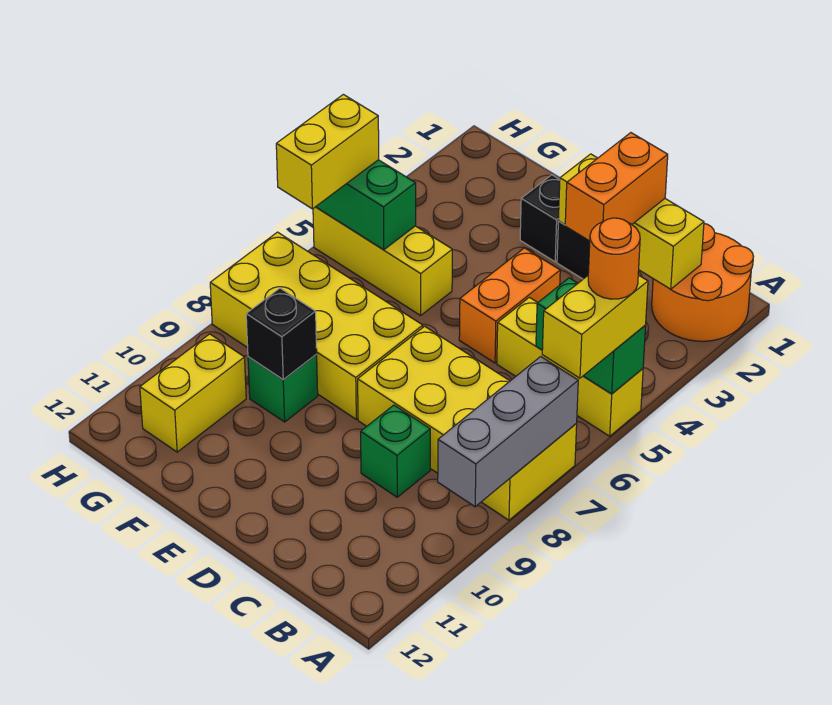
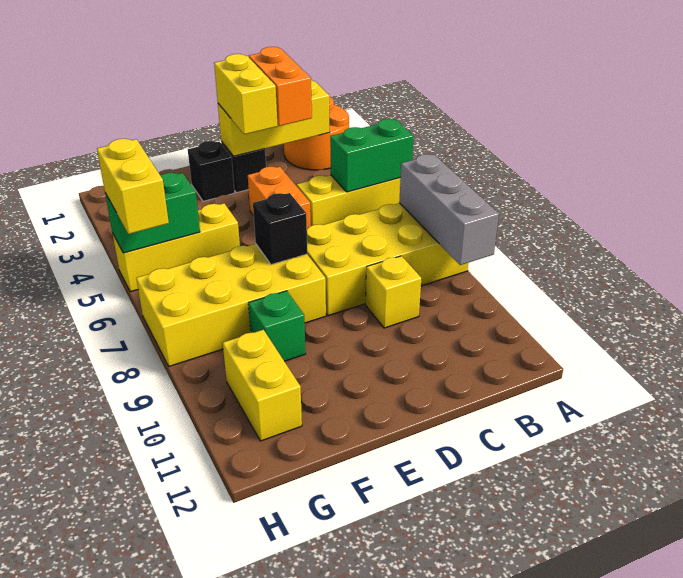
yellow brick A5:A6 level 3 -> yellow brick D2:D3 level 3
orange round brick A5 level 4 -> none
green brick C9 level 1 -> yellow brick C9 level 1
black brick F9 level 2 -> black brick E7 level 2

